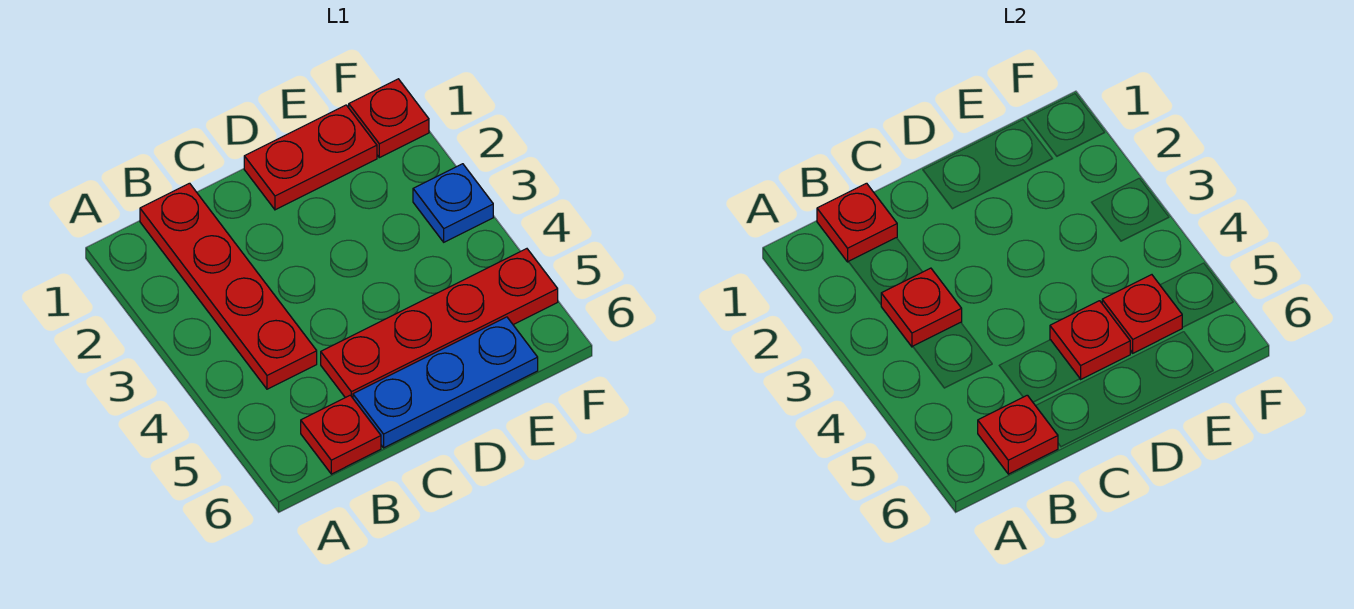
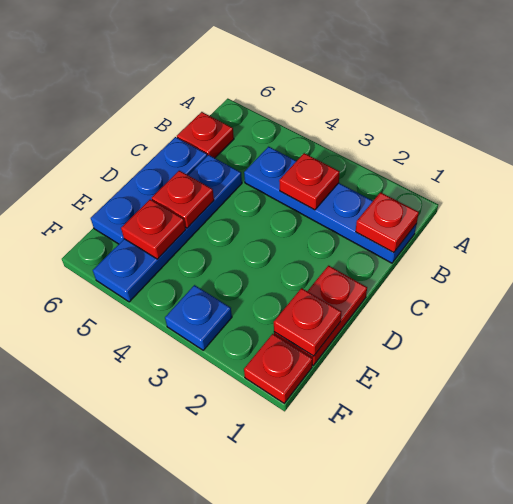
red plate B1:B4 level 1 -> blue plate B1:B4 level 1
red plate B6 level 2 -> red plate E1 level 2
red plate C5:F5 level 1 -> blue plate C5:F5 level 1

